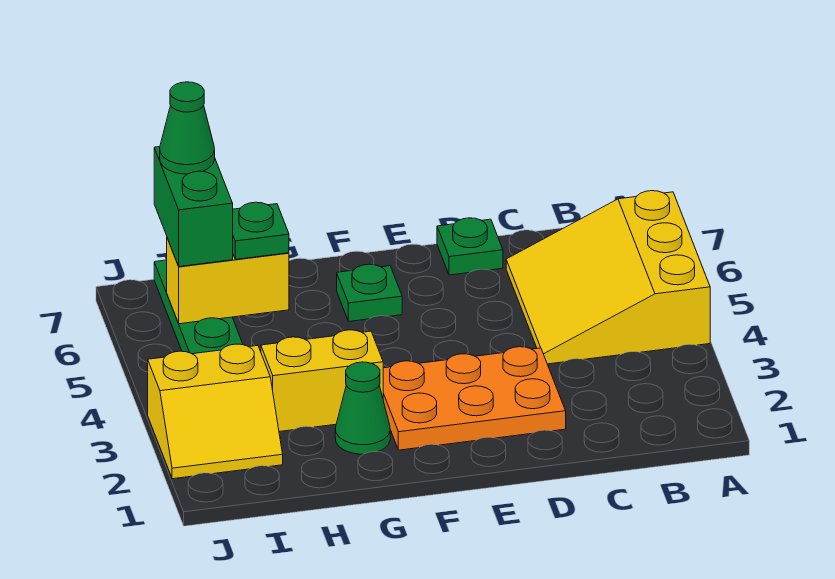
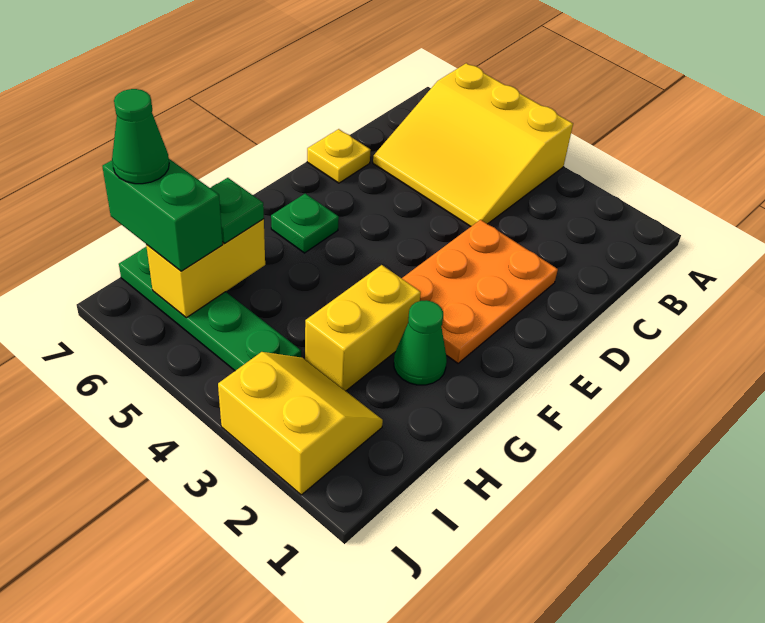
green plate D7 level 1 -> yellow plate D7 level 1
yellow slope I2:J3 level 1 top 3 -> yellow slope I2:J3 level 1 top J

